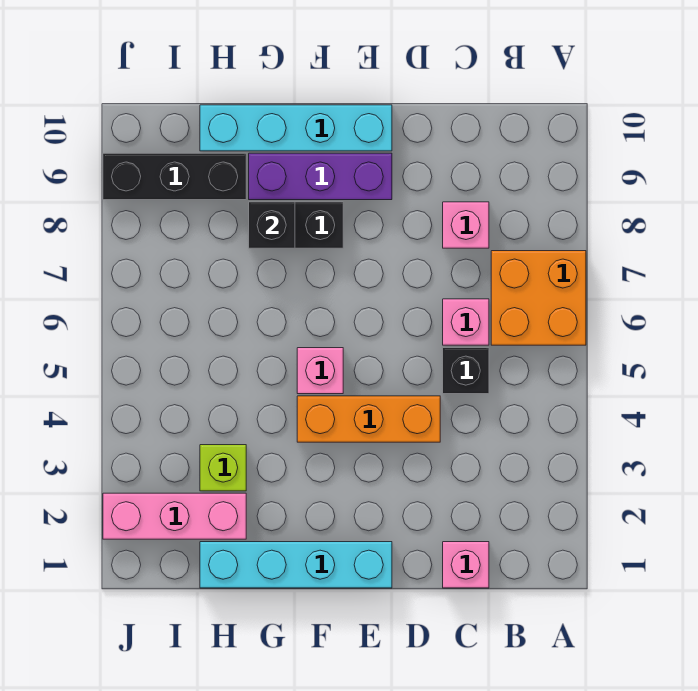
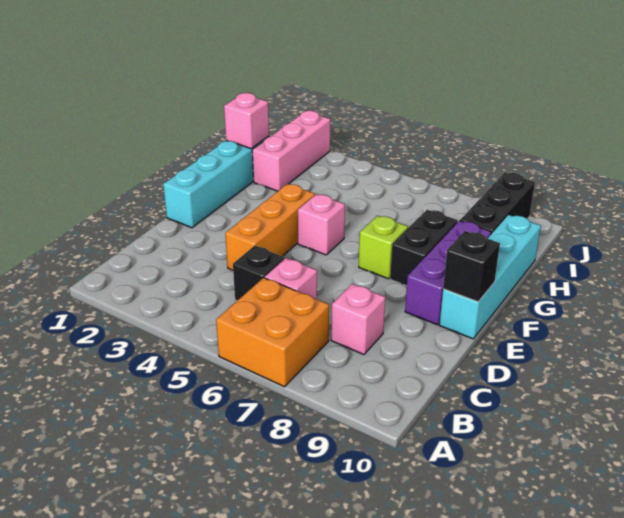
pink brick C1 level 1 -> pink brick H1 level 2
black brick G8 level 2 -> black brick E10 level 2
lime brick H3 level 1 -> lime brick F7 level 1

